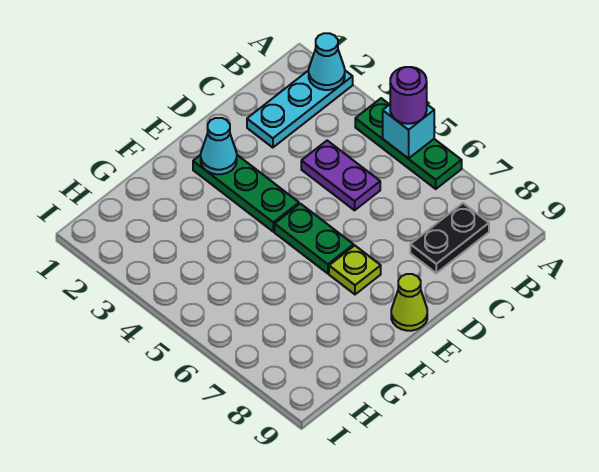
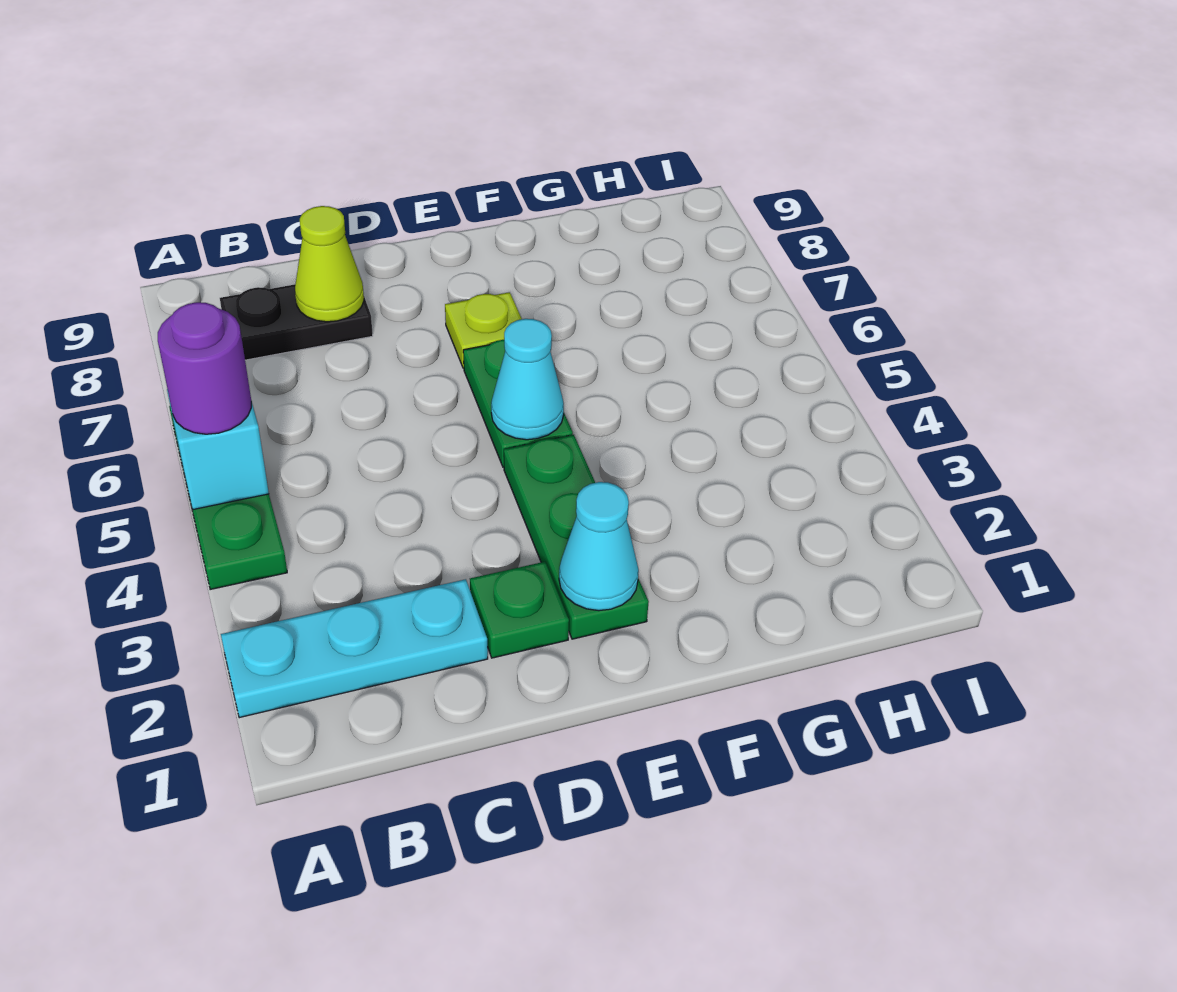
cyan cone A2 level 2 -> cyan cone E5 level 2
purple plate C4:C5 level 1 -> none
none -> green plate D2 level 1
lime cone E9 level 1 -> lime cone C8 level 2

